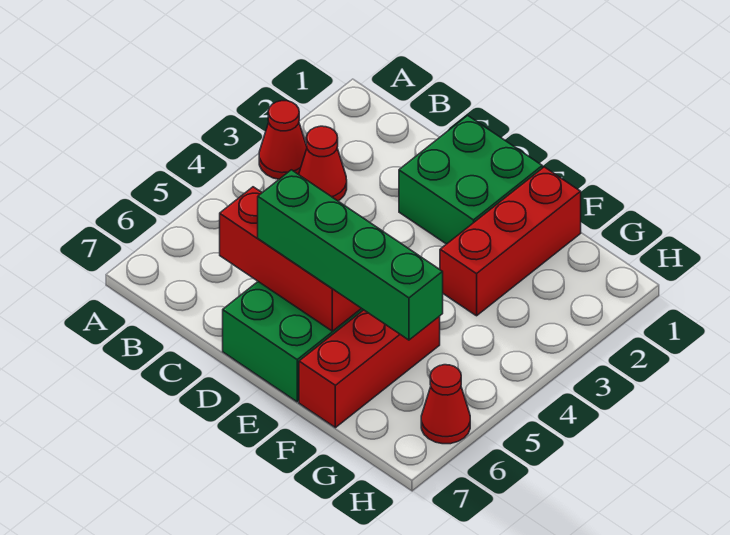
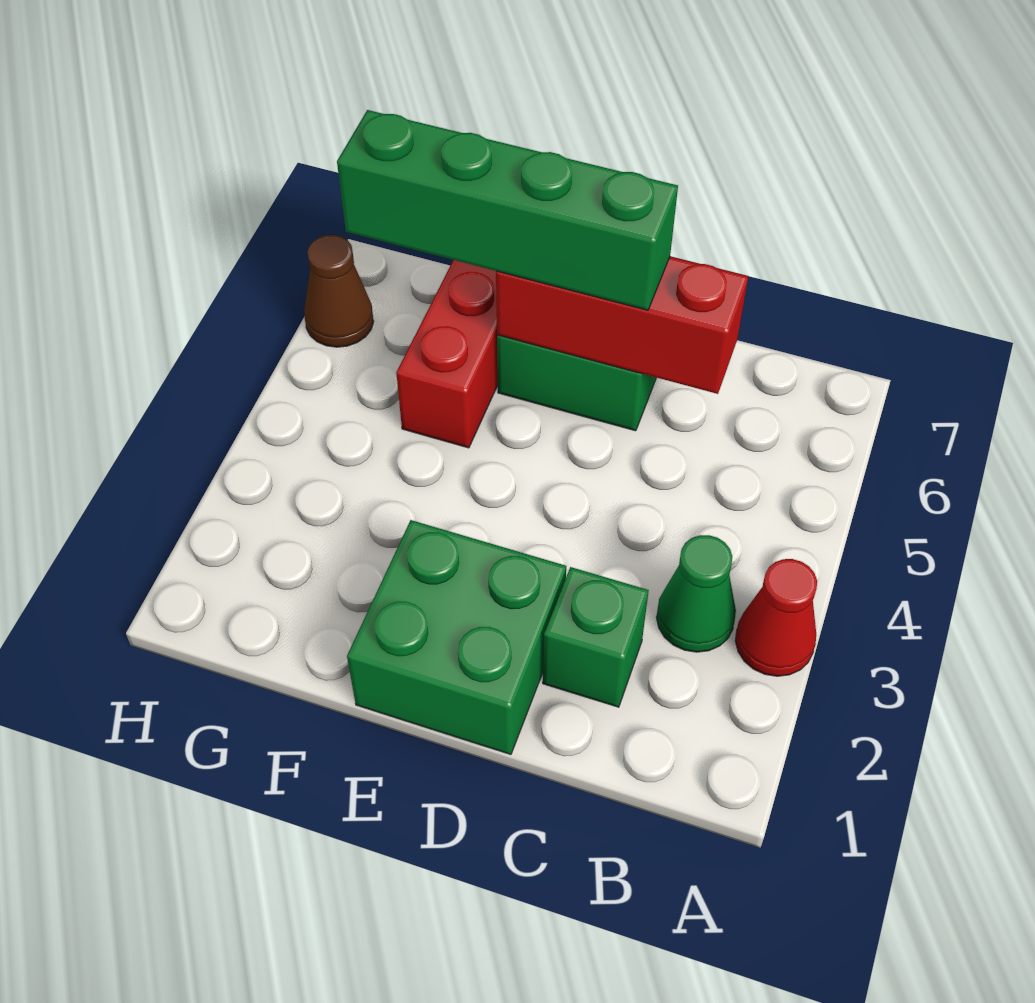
red cone B3 level 1 -> green cone B3 level 1
none -> green brick C2 level 1
red brick F1:F3 level 1 -> none
red cone H6 level 1 -> brown cone H6 level 1

